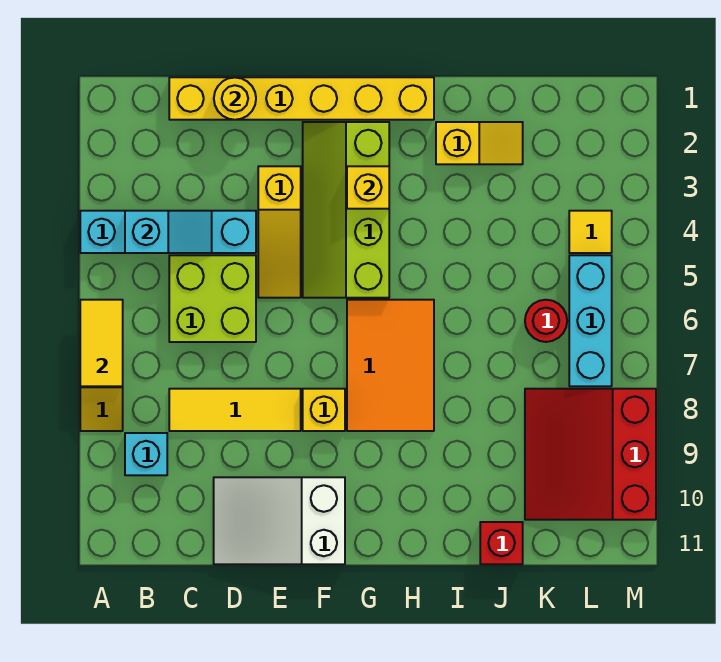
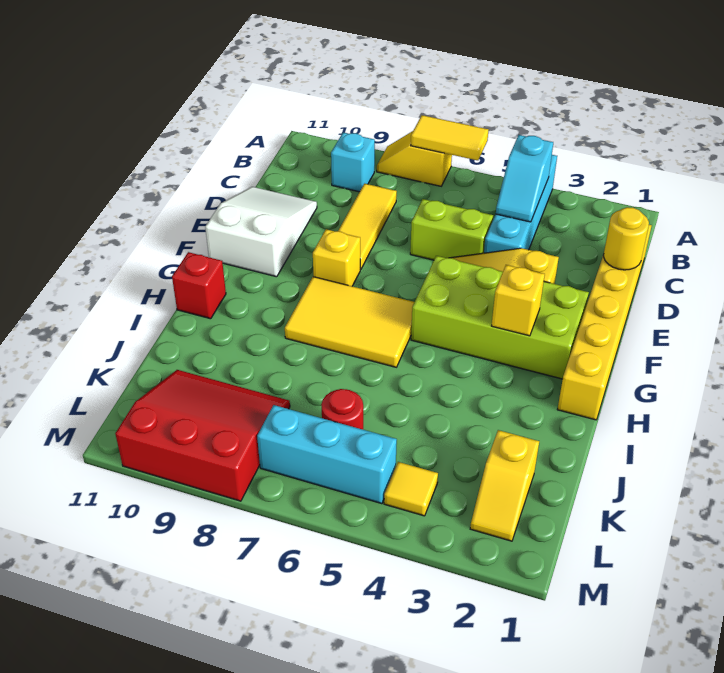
lime brick C5:D6 level 1 -> lime brick D5:D6 level 1
lime slope F2:G5 level 1 top G -> lime brick F2:G5 level 1
orange tile G6:H8 level 1 -> yellow tile G6:H8 level 1
yellow slope I2:J2 level 1 top I -> yellow slope K2:L2 level 1 top K
red brick J11 level 1 -> red brick H11 level 1

